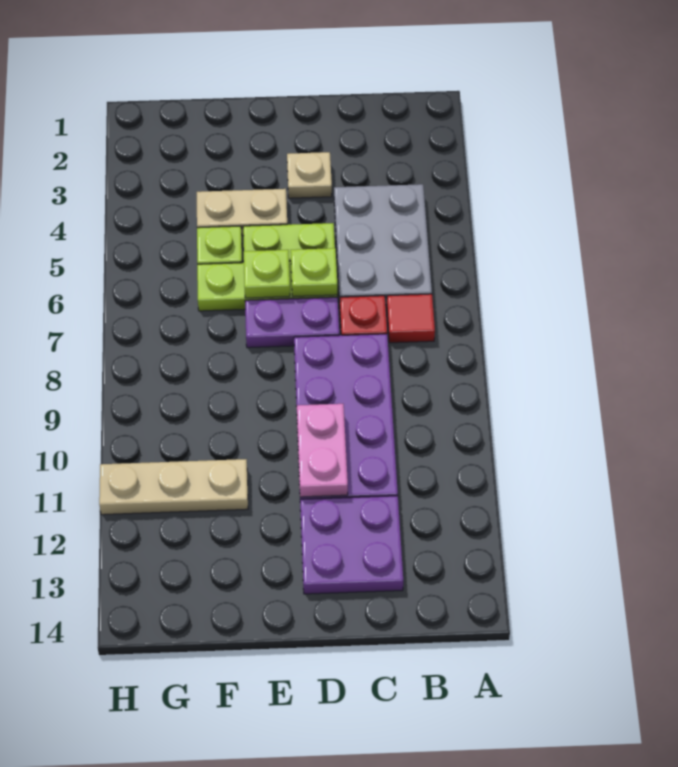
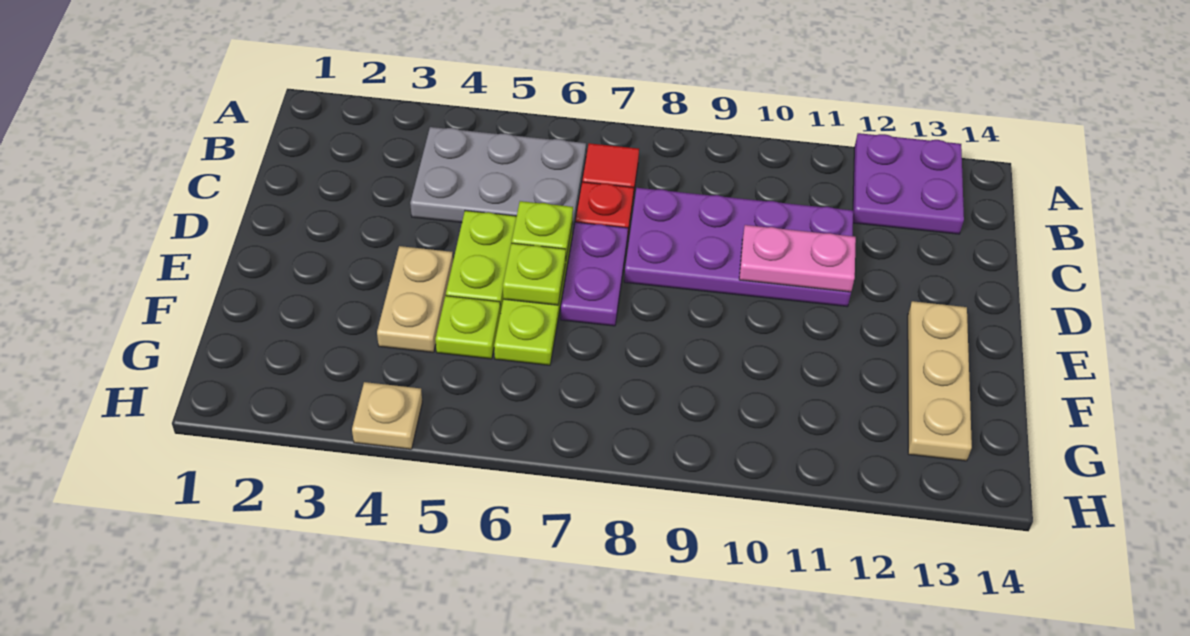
purple plate C12:D13 level 1 -> purple plate A12:B13 level 1
tan plate D3 level 1 -> tan plate H4 level 1
tan plate F11:H11 level 1 -> tan plate E13:G13 level 1

